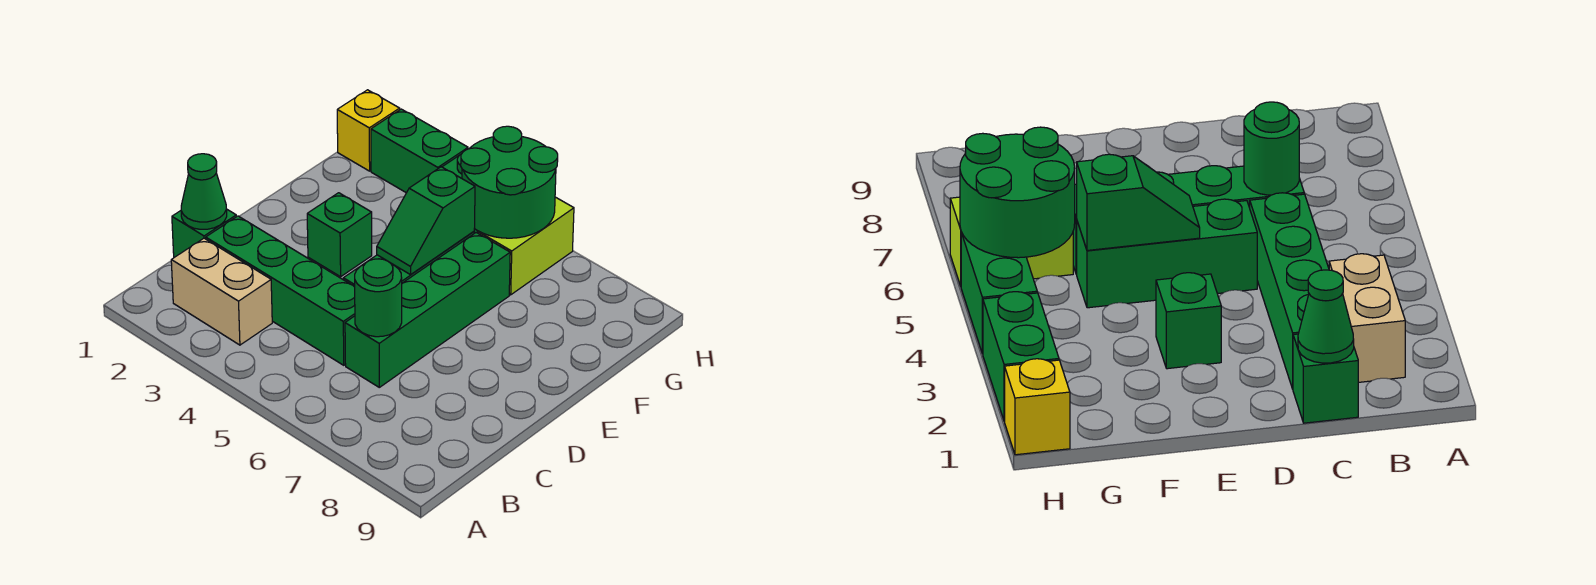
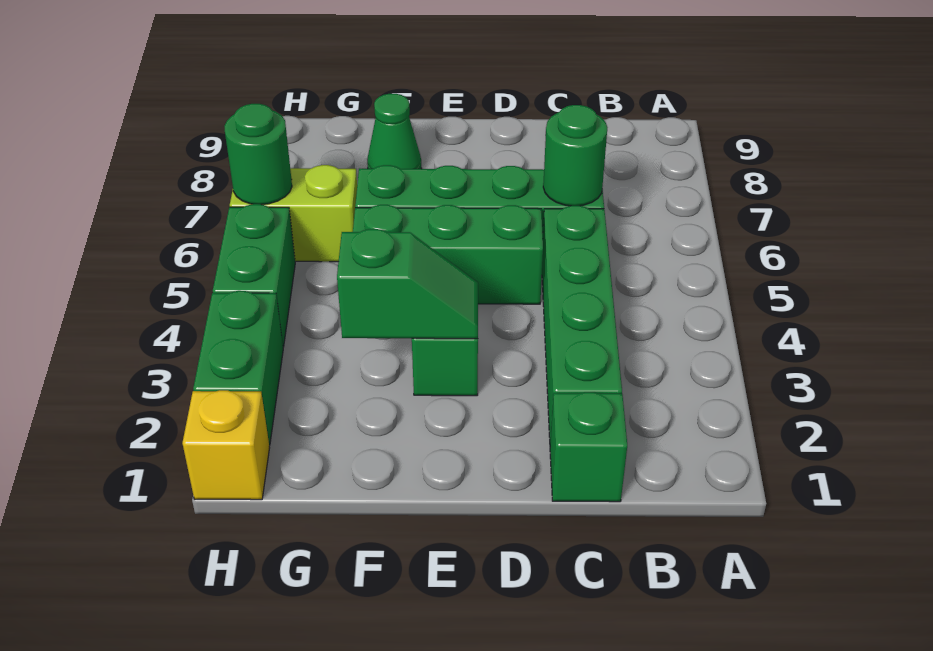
tan brick B2:B3 level 1 -> none
green cone C1 level 2 -> green cone F8 level 1
green slope E5:F5 level 2 top F -> green slope E3:F3 level 2 top F
green round brick G5:H6 level 2 -> green round brick H6 level 2

